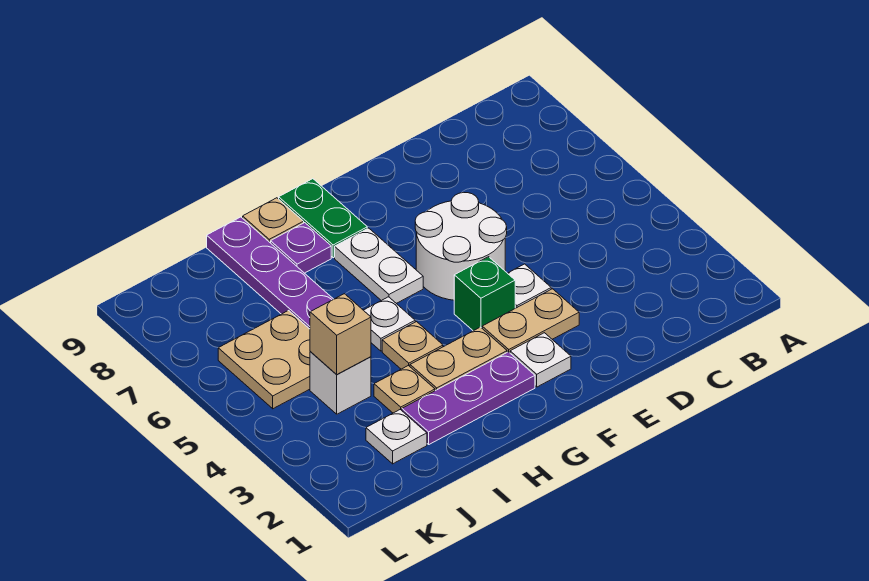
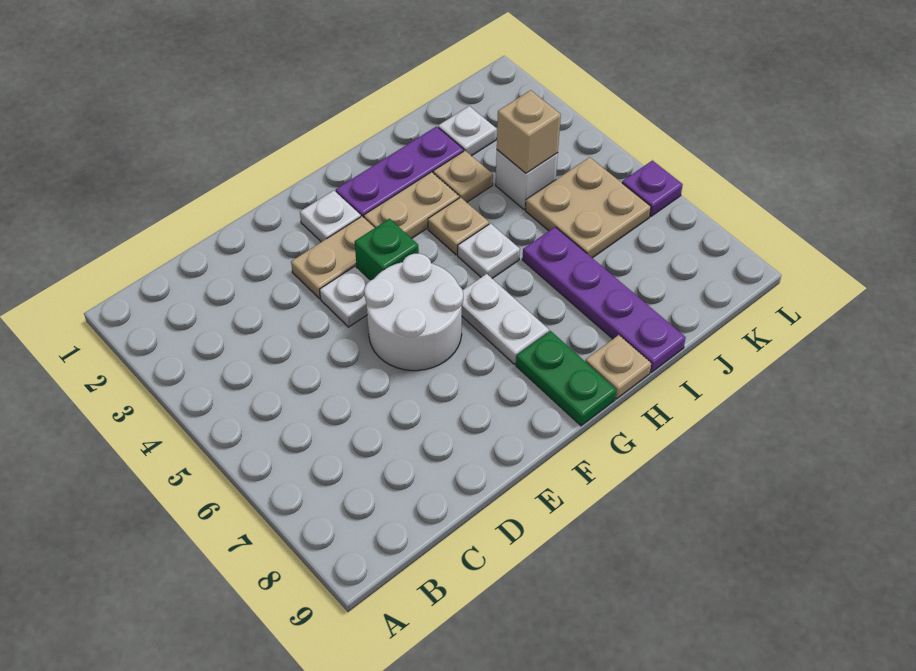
purple plate H8 level 1 -> purple plate L6 level 1

